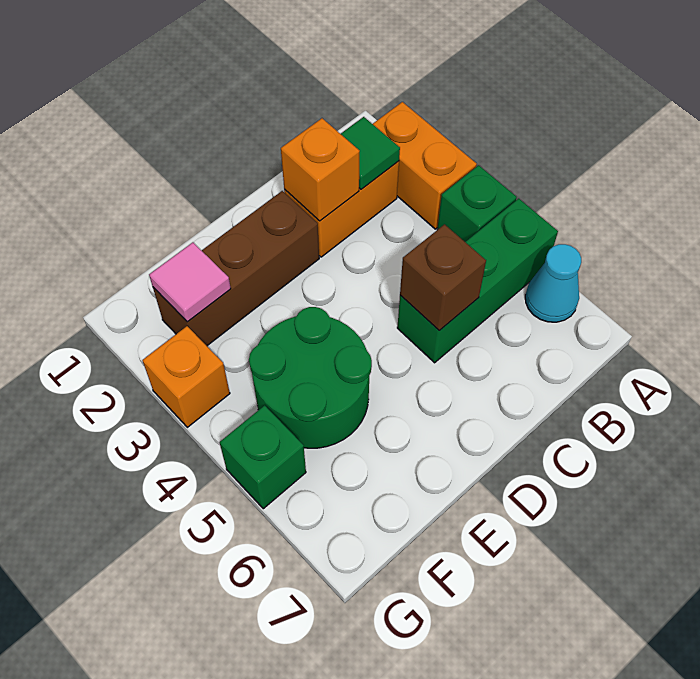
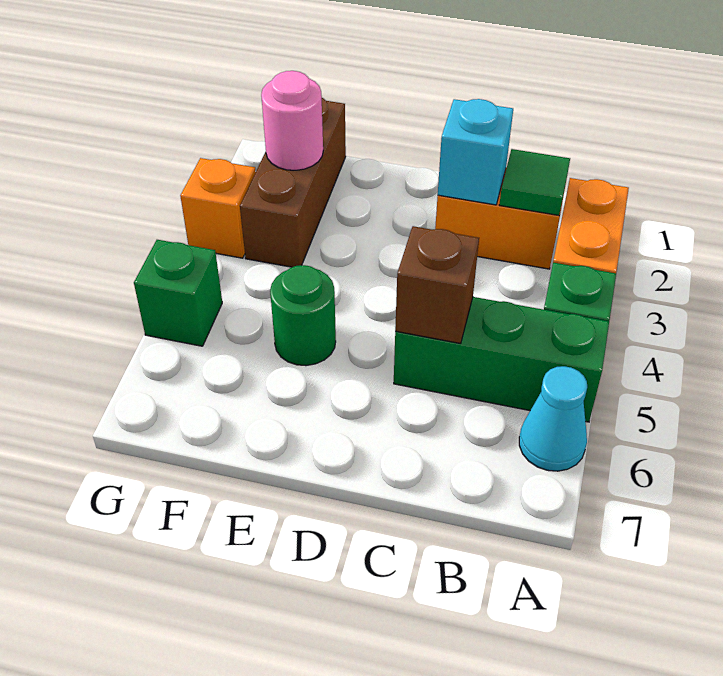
orange brick C2 level 2 -> cyan brick C2 level 2
brown brick D2:F2 level 1 -> brown brick F1:F3 level 1
green round brick E4:F5 level 1 -> green round brick E5 level 1
pink tile F2 level 2 -> pink round brick F2 level 2

